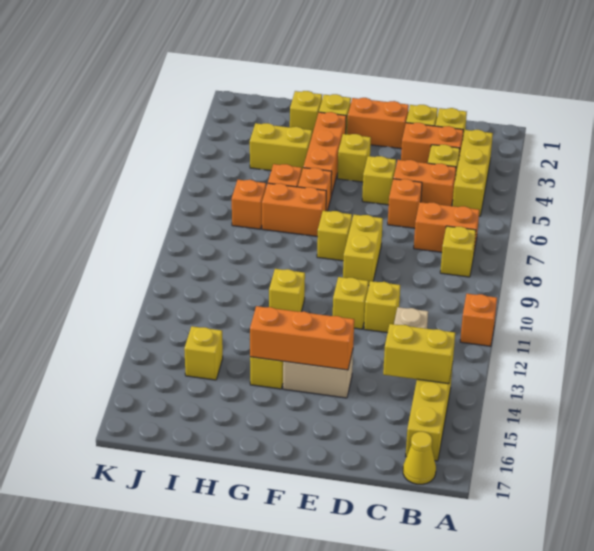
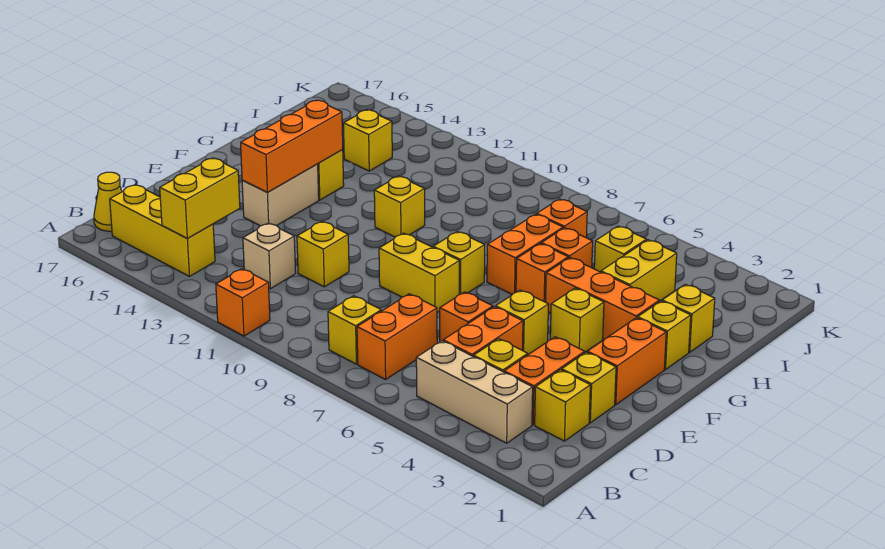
yellow brick B3:B5 level 1 -> tan brick B3:B5 level 1
yellow brick E11 level 1 -> yellow brick I5 level 1

